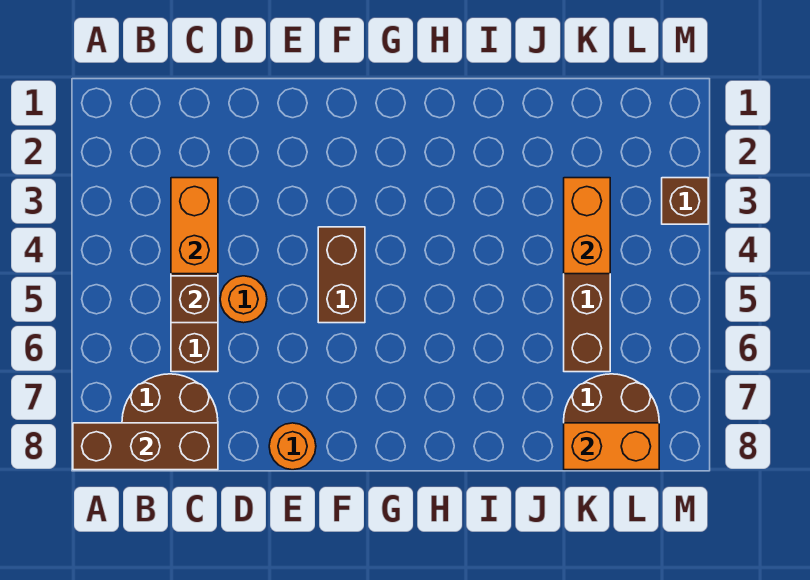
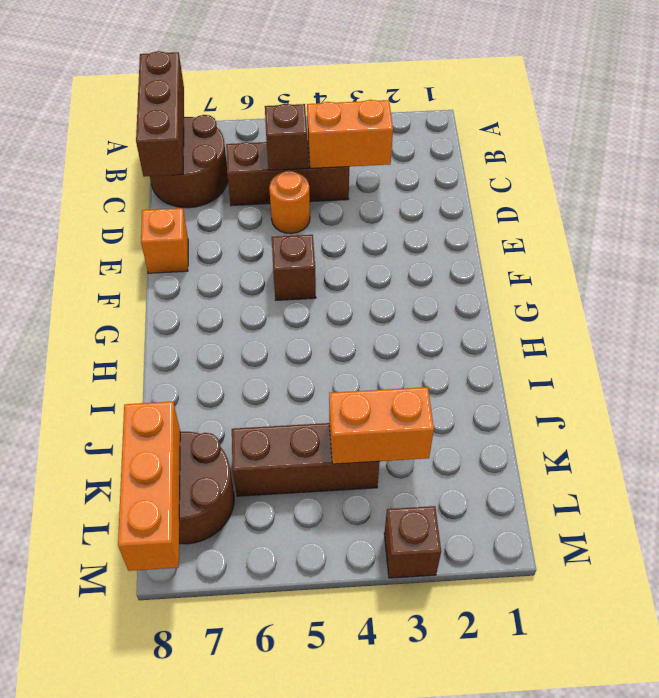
orange round brick E8 level 1 -> orange brick E8 level 1
brown brick F4:F5 level 1 -> brown brick F5 level 1
orange brick K8:L8 level 2 -> orange brick K8:M8 level 2

